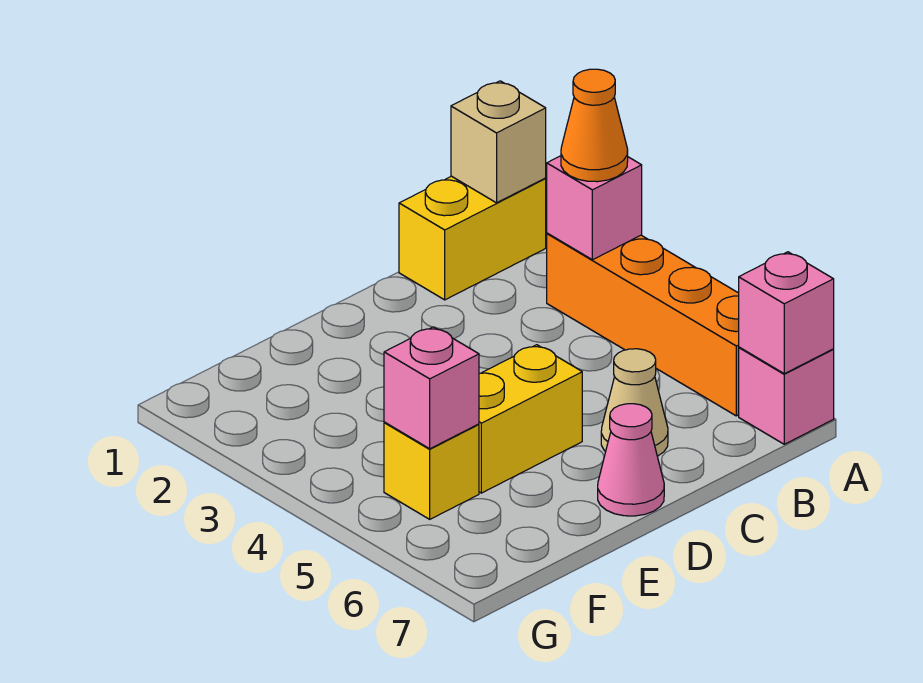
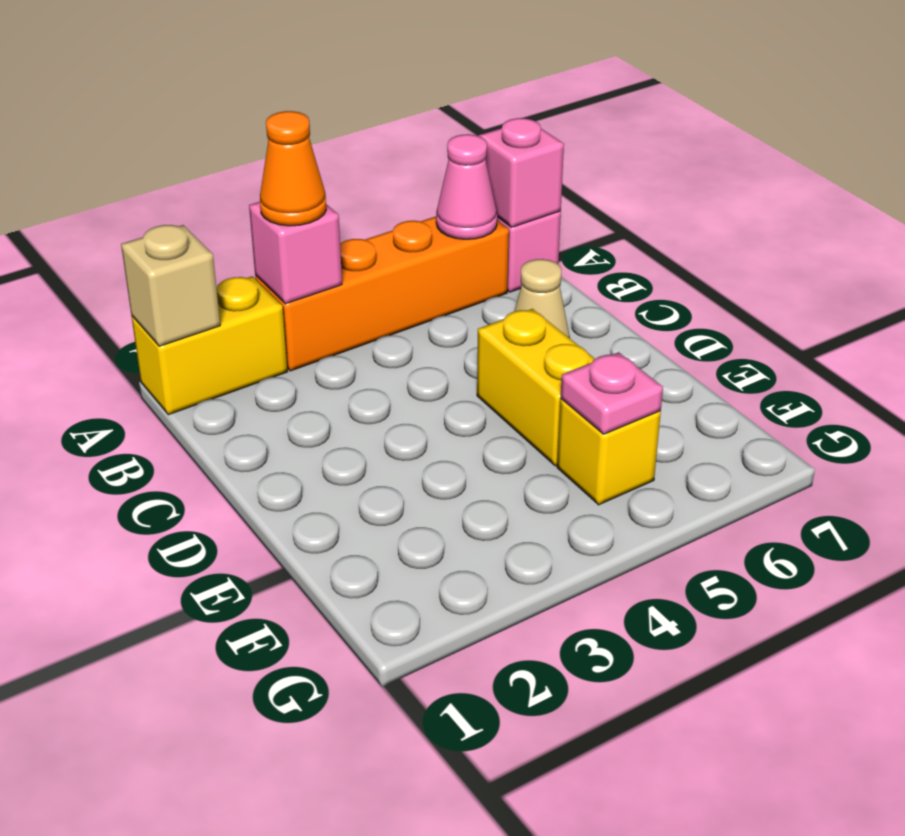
yellow brick A1:B1 level 1 -> yellow brick A1:A2 level 1
pink cone D7 level 1 -> pink cone A6 level 2
pink brick F5 level 2 -> pink plate F5 level 2

